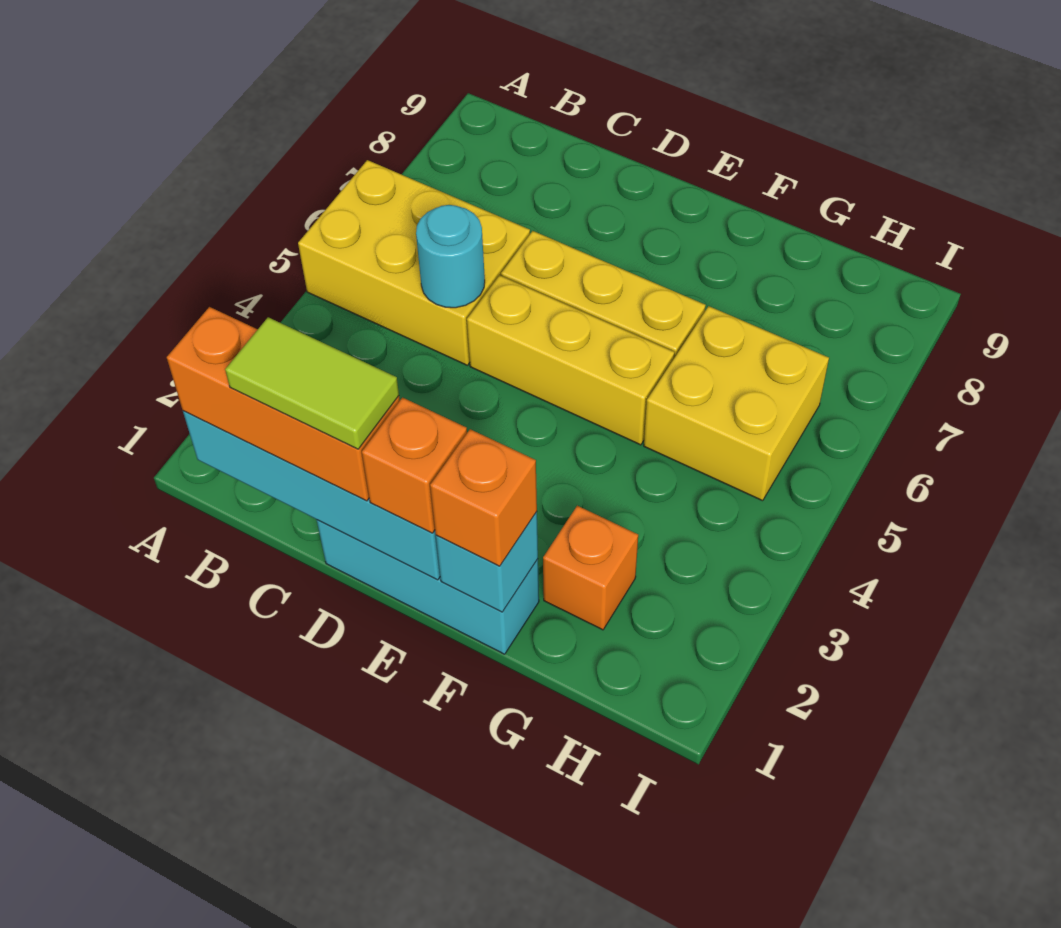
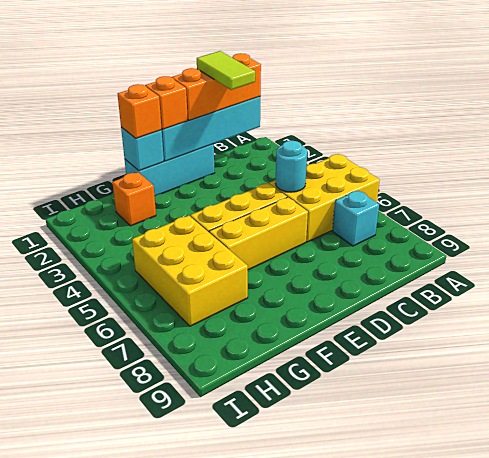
none -> cyan brick B7 level 1
lime tile C1:D1 level 4 -> lime tile C1:C2 level 4
yellow brick G5:H6 level 1 -> yellow brick G5:H7 level 1

